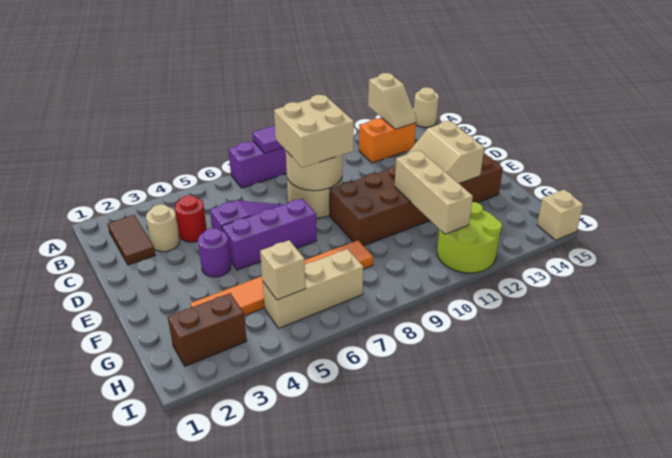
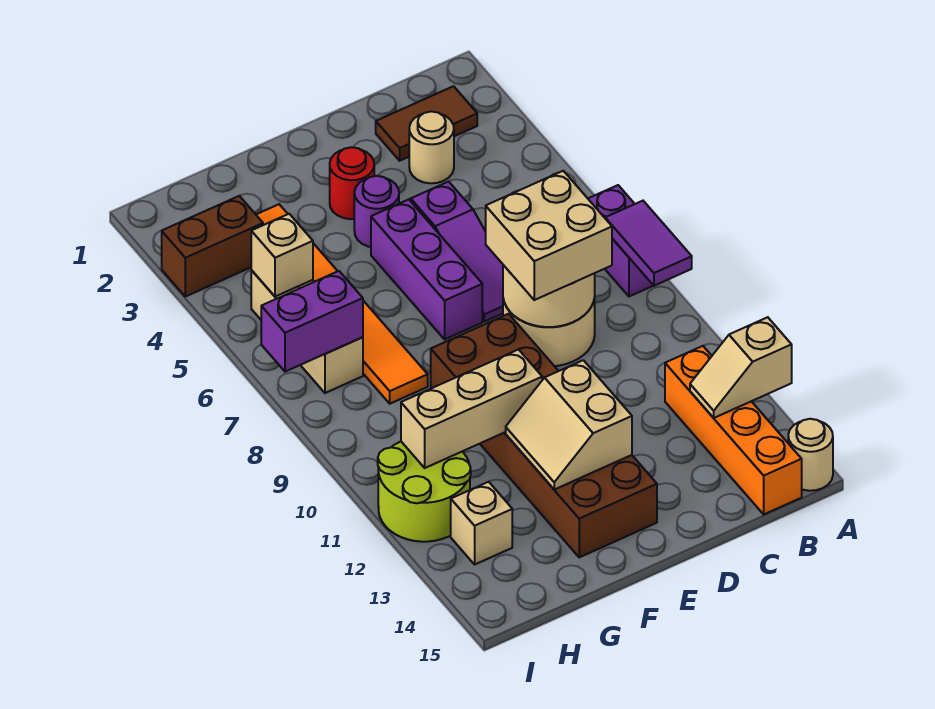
orange brick B12:B13 level 1 -> orange brick B12:B15 level 1
red round brick C4 level 1 -> red round brick E3 level 1
tan slope E12:F13 level 2 top 13 -> tan slope E12:F13 level 2 top E
brown brick H2:H3 level 1 -> brown brick H3:I3 level 1
none -> purple brick H7:I7 level 2
tan brick I15 level 1 -> tan brick H13 level 1

